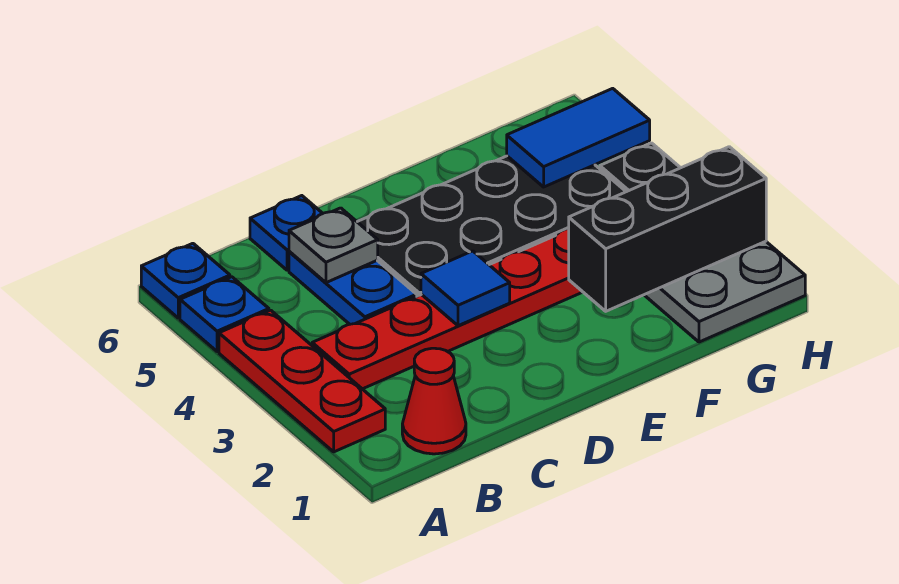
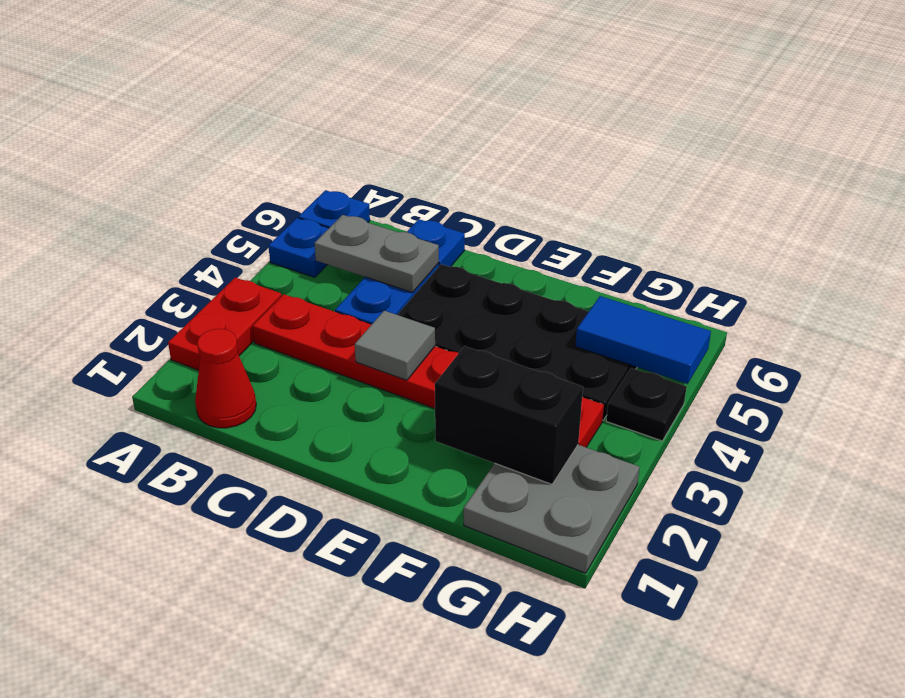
red plate A2:A4 level 1 -> red plate A2:A3 level 1
grey plate C5 level 2 -> grey plate B5:C5 level 2
blue tile D3 level 2 -> grey tile D3 level 2
black brick F2:H2 level 2 -> black brick F2:G2 level 2

